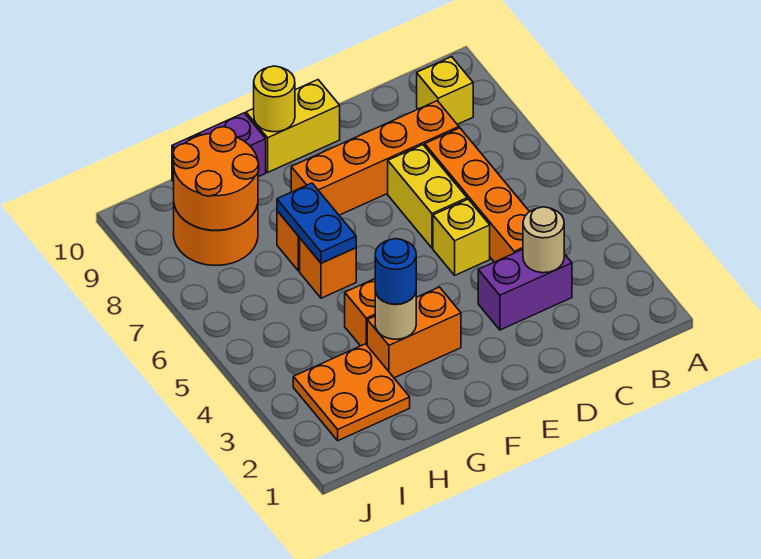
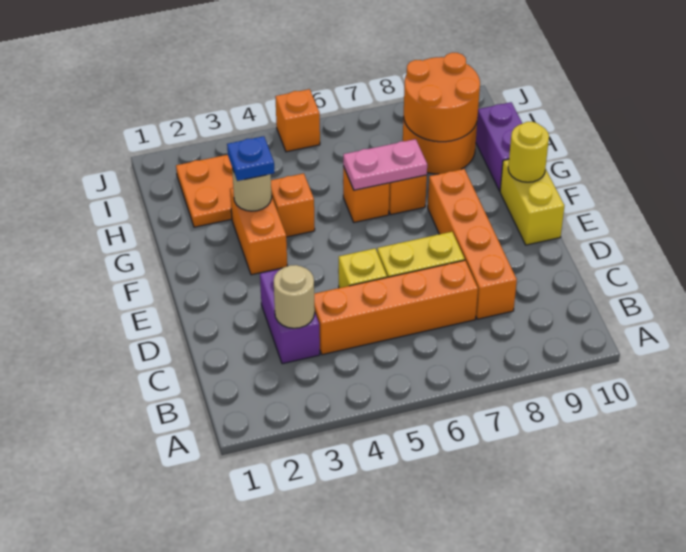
yellow brick B9 level 1 -> none
blue round brick G3 level 3 -> blue plate G3 level 3
blue plate G6:G7 level 2 -> pink plate G6:G7 level 2
none -> orange brick J5 level 1

